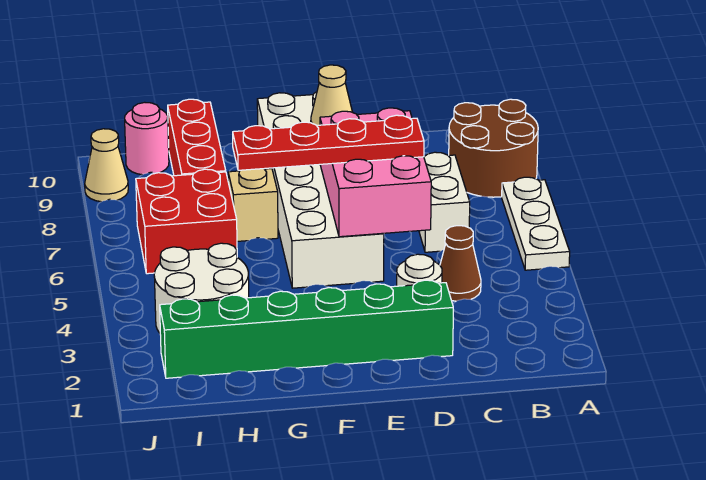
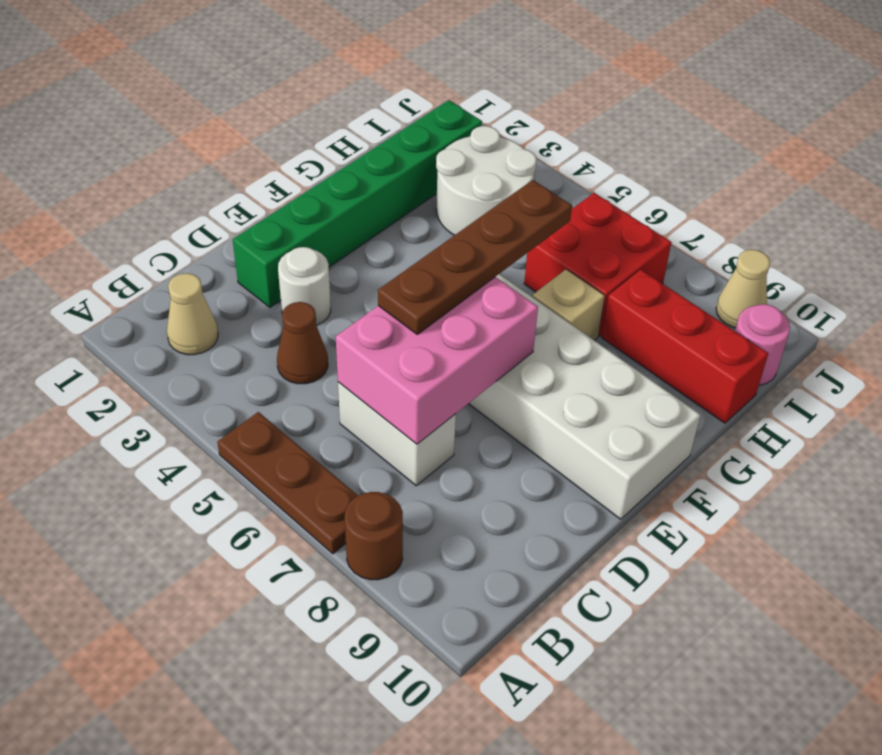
white plate A5:A7 level 1 -> brown plate A5:A7 level 1
brown round brick A8:B9 level 1 -> brown round brick A8 level 1
pink brick D5:E7 level 2 -> pink brick C6:E7 level 2
red plate D6:G6 level 3 -> brown plate D6:G6 level 3
tan cone E9 level 2 -> tan cone B2 level 1

